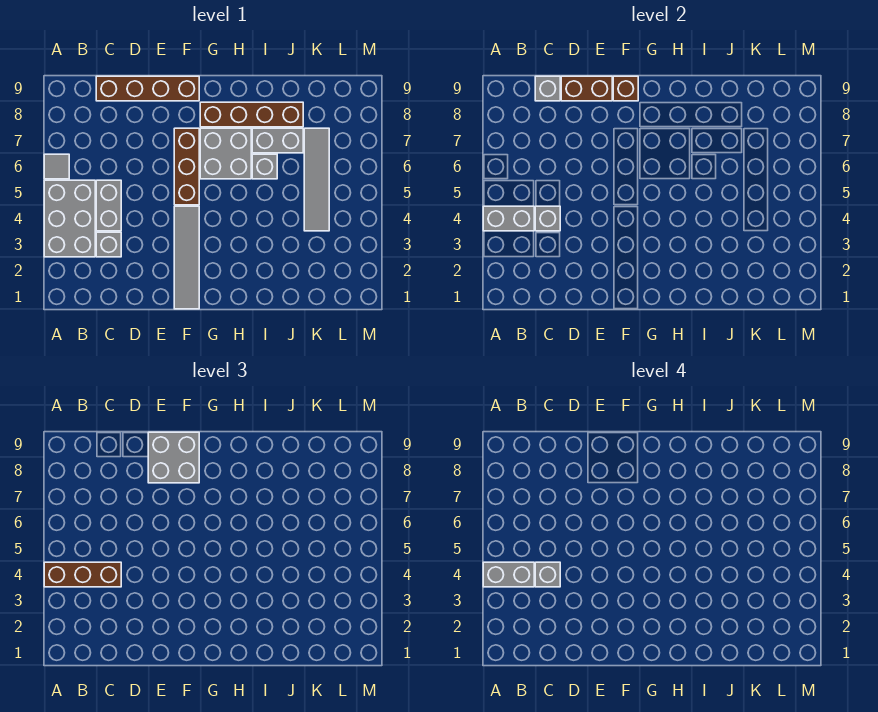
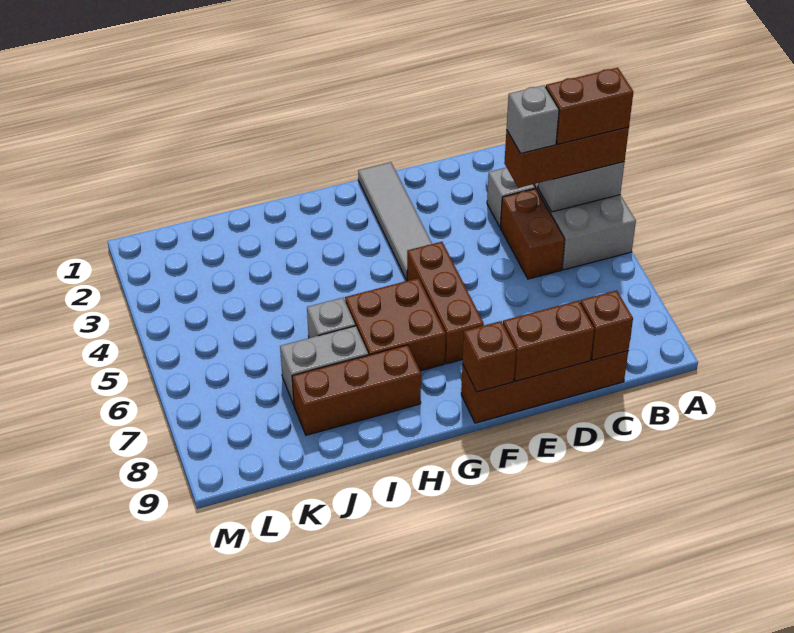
grey brick A4:B4 level 4 -> brown brick A4:B4 level 4
grey tile A6 level 1 -> none
grey brick C4:C5 level 1 -> brown brick C4:C5 level 1
grey brick C4 level 2 -> none
grey brick C9 level 2 -> brown brick C9 level 2
grey brick E8:F9 level 3 -> none
grey brick G6:H7 level 1 -> brown brick G6:H7 level 1
brown brick G8:J8 level 1 -> brown brick H8:J8 level 1
grey tile K4:K7 level 1 -> none

